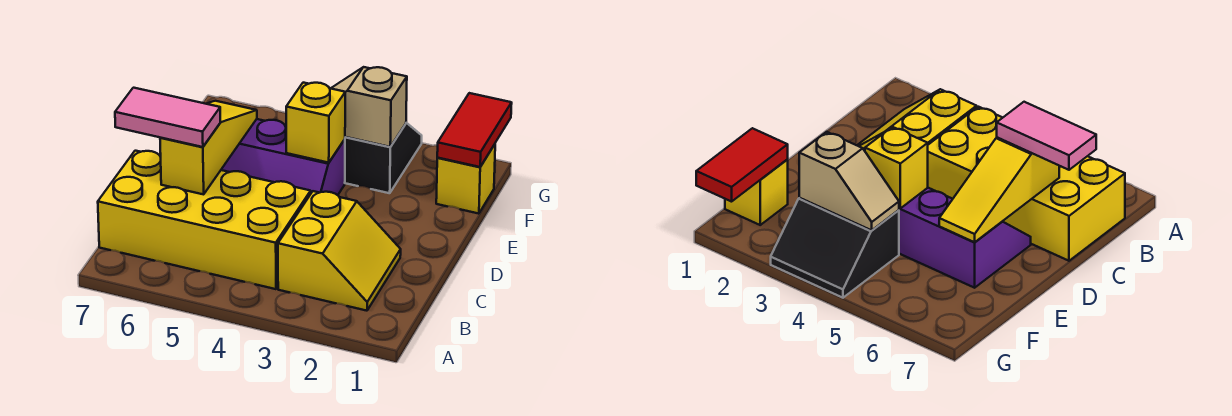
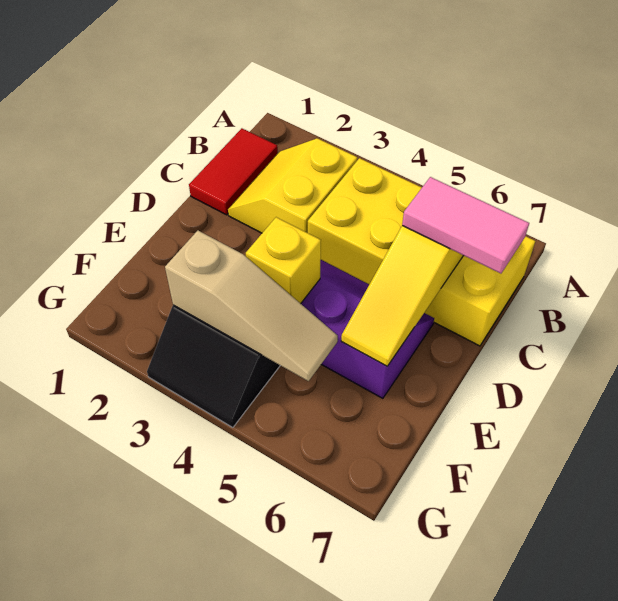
yellow brick F1 level 1 -> none
red tile F1:G1 level 2 -> red tile B1:C1 level 1
tan slope F3:F4 level 2 top 3 -> tan slope F3:F5 level 2 top 3

